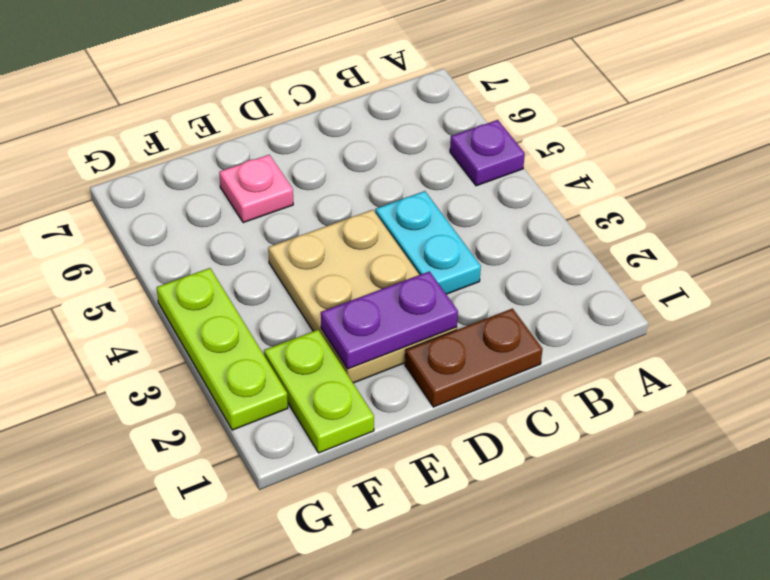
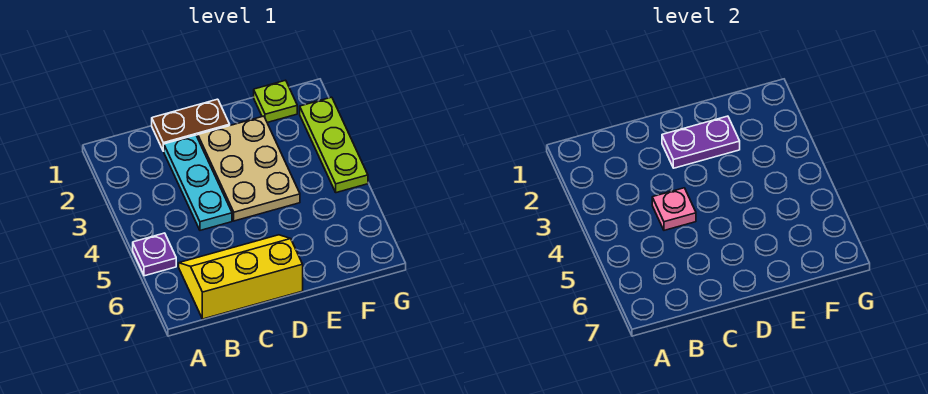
none -> yellow slope B6:D7 level 1 top 7
cyan plate C3:C4 level 1 -> cyan plate C2:C4 level 1
pink plate E6 level 1 -> pink plate C4 level 2
lime plate F1:F2 level 1 -> lime plate F1 level 1

